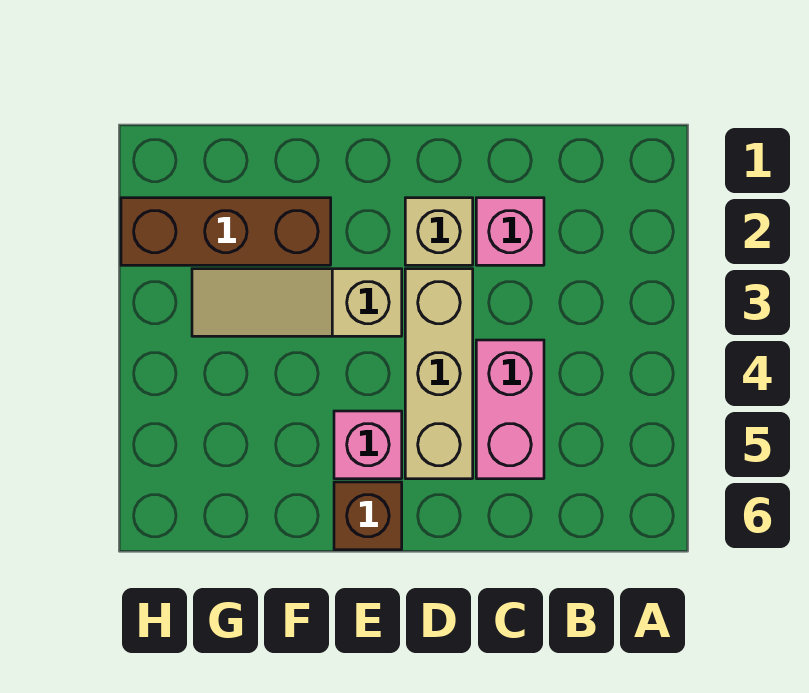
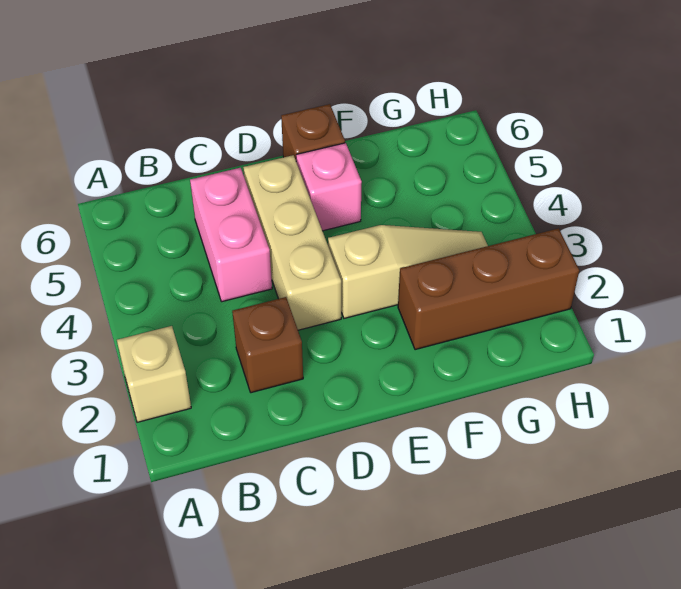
pink brick C2 level 1 -> brown brick C2 level 1
tan brick D2 level 1 -> tan brick A2 level 1

